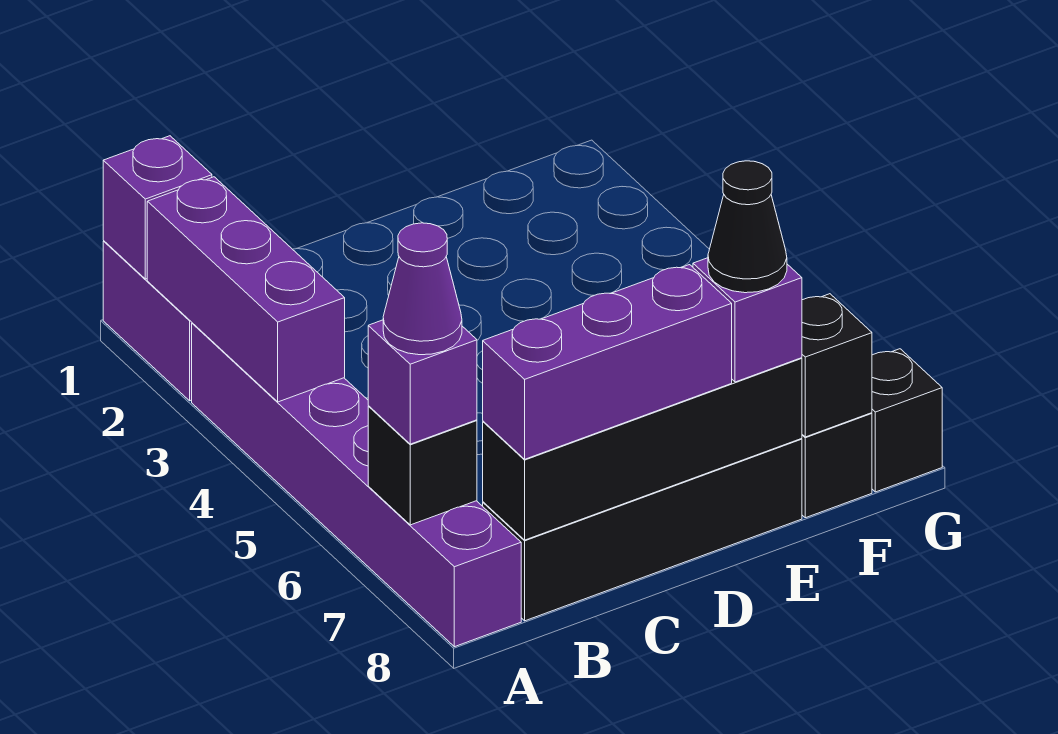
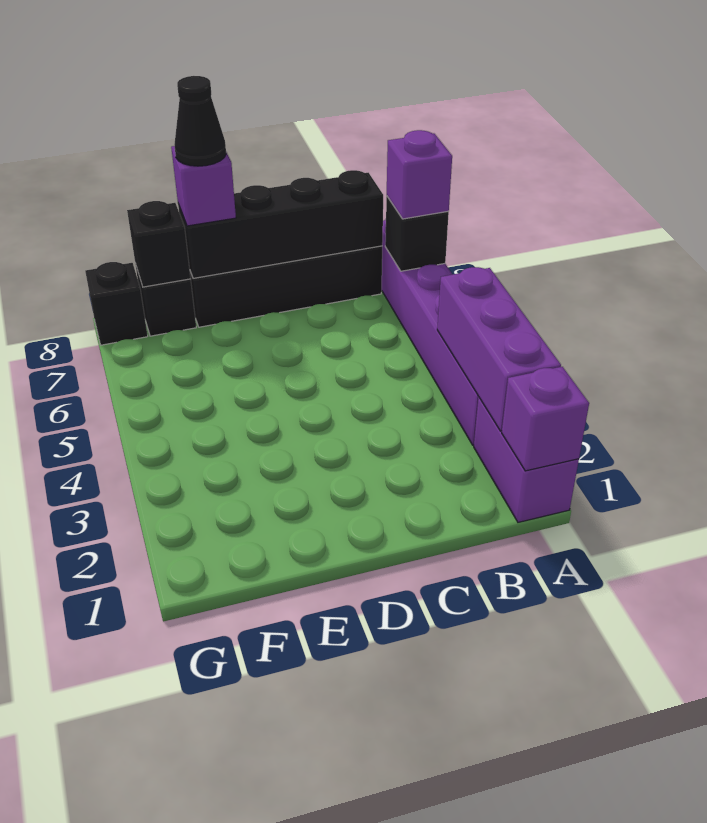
purple cone A7 level 4 -> none
purple brick B8:D8 level 3 -> none

